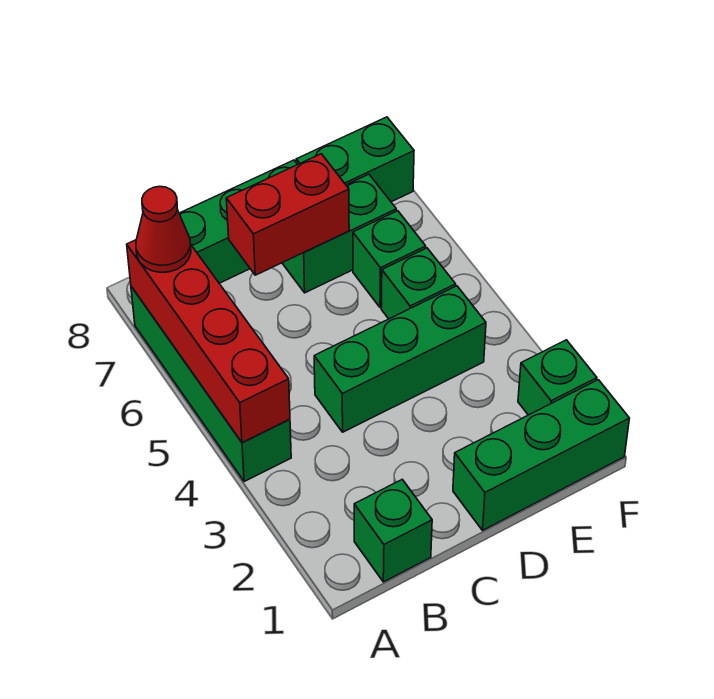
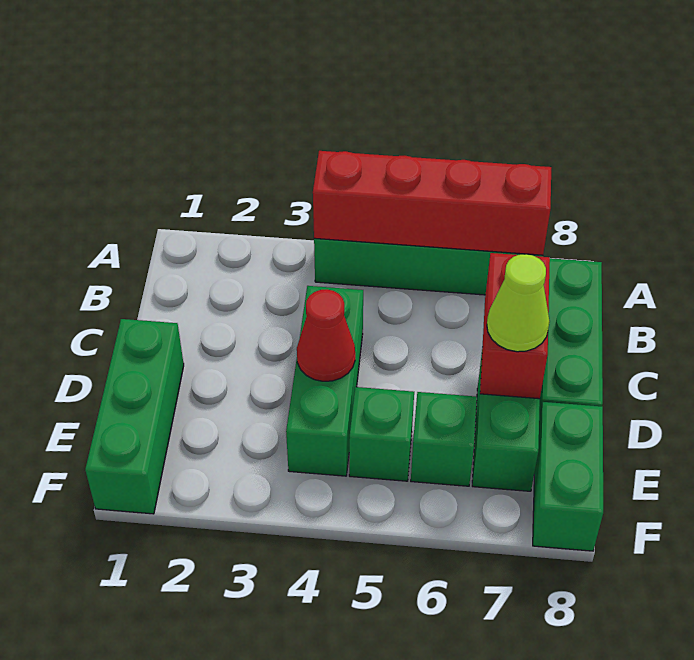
red cone A7 level 3 -> red cone D4 level 2
green brick B1 level 1 -> none
none -> lime cone D7 level 3
green brick F2 level 1 -> none

